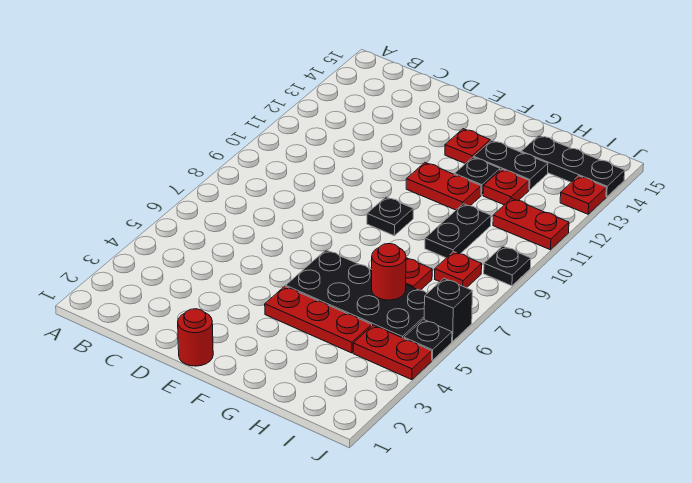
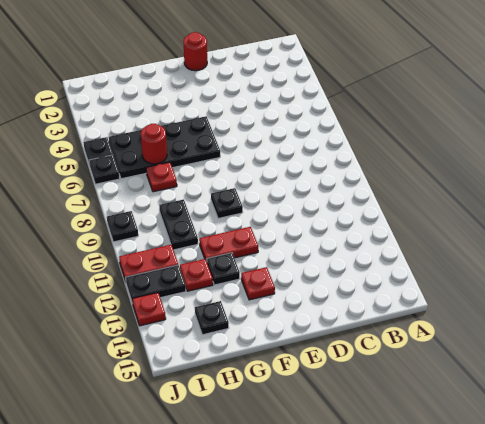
red plate F4:H4 level 1 -> none
black plate G13:H13 level 1 -> black plate I12:J12 level 1
black plate H14:J14 level 1 -> black plate H14 level 1
red plate I4:J4 level 1 -> none
red plate I8 level 1 -> none
black brick J6 level 1 -> black plate J6 level 1

